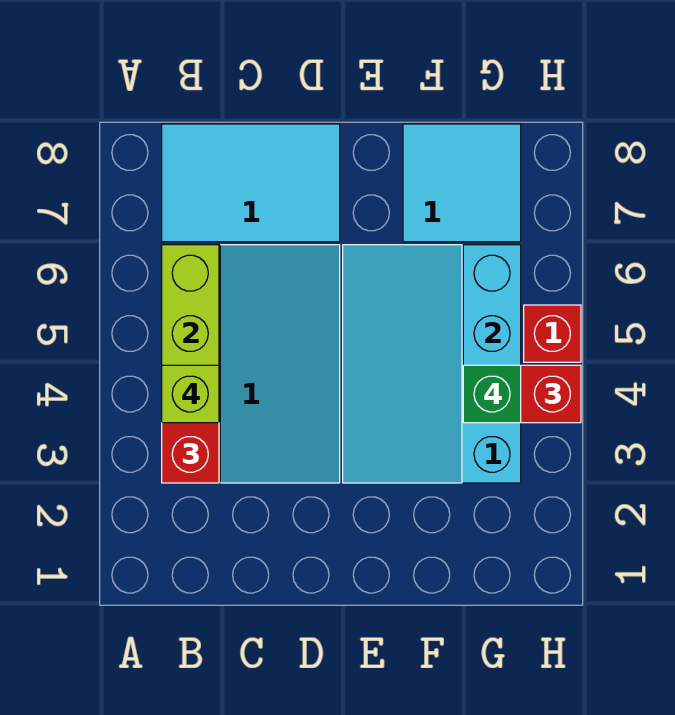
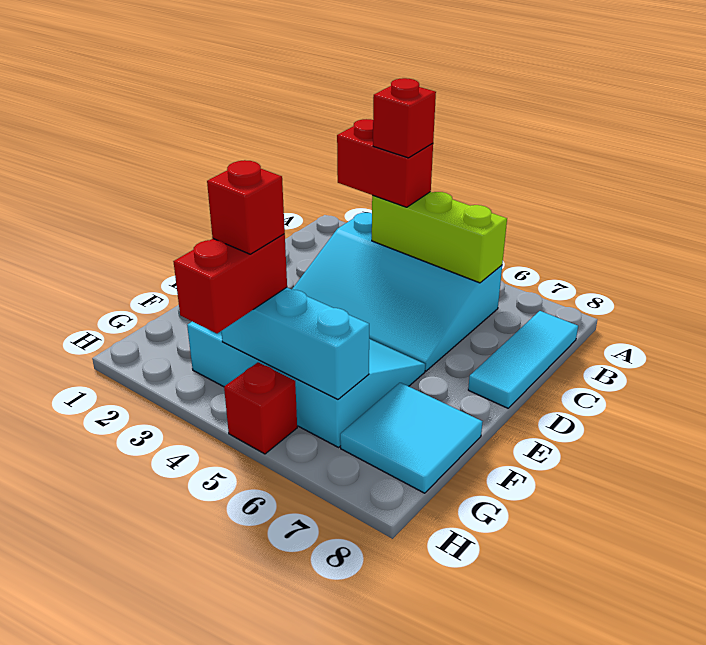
lime brick B4 level 4 -> red brick B4 level 4
cyan tile B7:D8 level 1 -> cyan tile B8:D8 level 1
green brick G4 level 4 -> red brick G4 level 4

